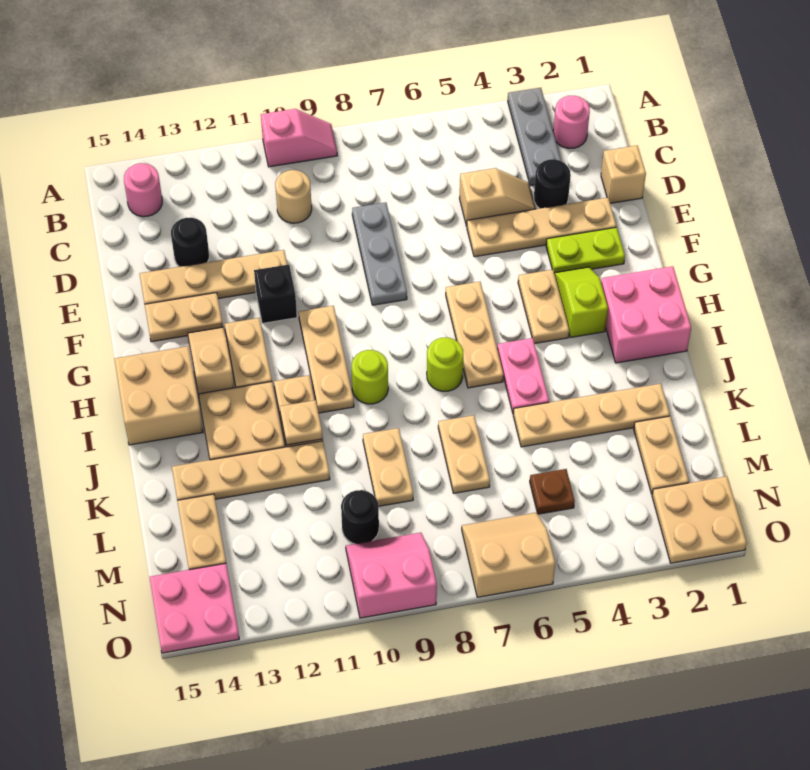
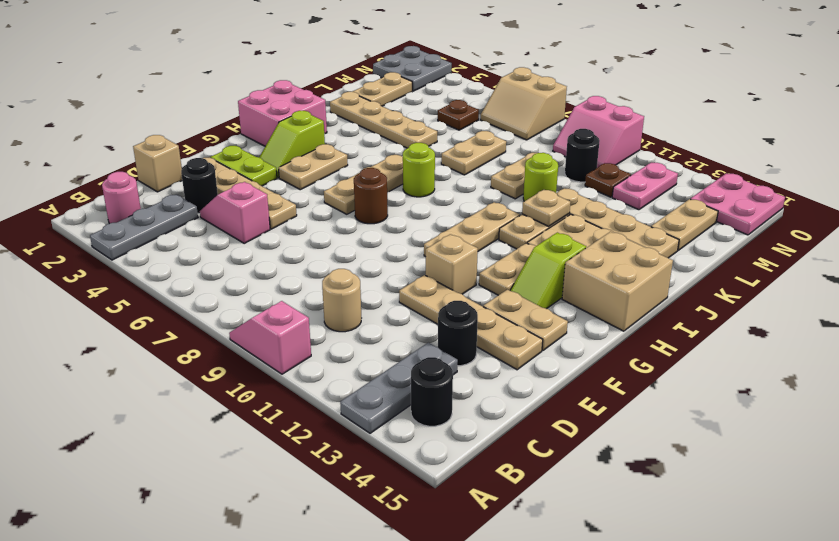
pink round brick B14 level 1 -> black round brick B14 level 1
tan slope D4:D5 level 1 top 5 -> pink slope D4:D5 level 1 top 5
grey plate D8:F8 level 1 -> grey plate A13:C13 level 1
black brick F11 level 1 -> tan brick F11 level 1
none -> brown round brick G7 level 1
tan slope G13:H13 level 1 top H -> lime slope G13:H13 level 1 top H
pink plate I5:J5 level 1 -> pink plate M12:N12 level 1
lime round brick I9 level 1 -> lime round brick K10 level 1
none -> brown plate M11 level 1
tan plate N1:O2 level 1 -> grey plate N1:O2 level 1

